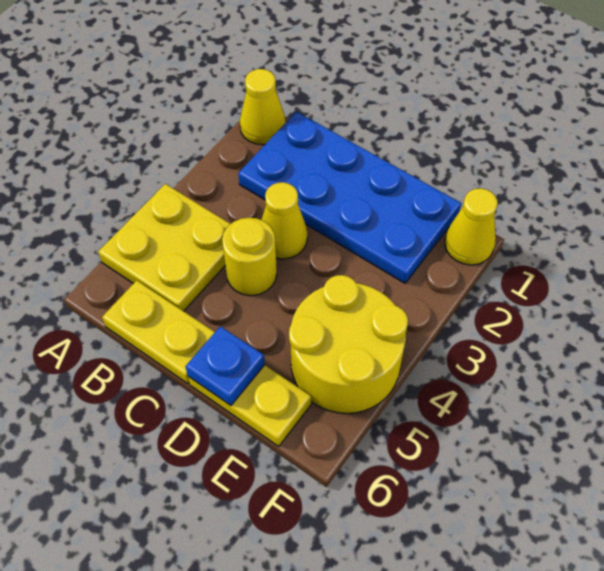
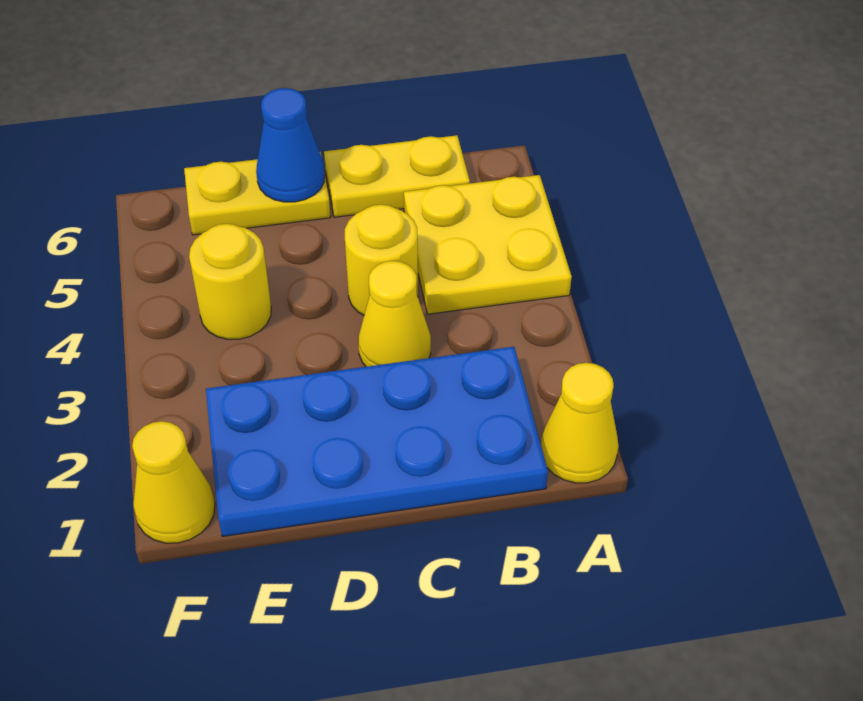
blue plate D6 level 2 -> blue cone D6 level 2
yellow round brick E4:F5 level 1 -> yellow round brick E4 level 1

